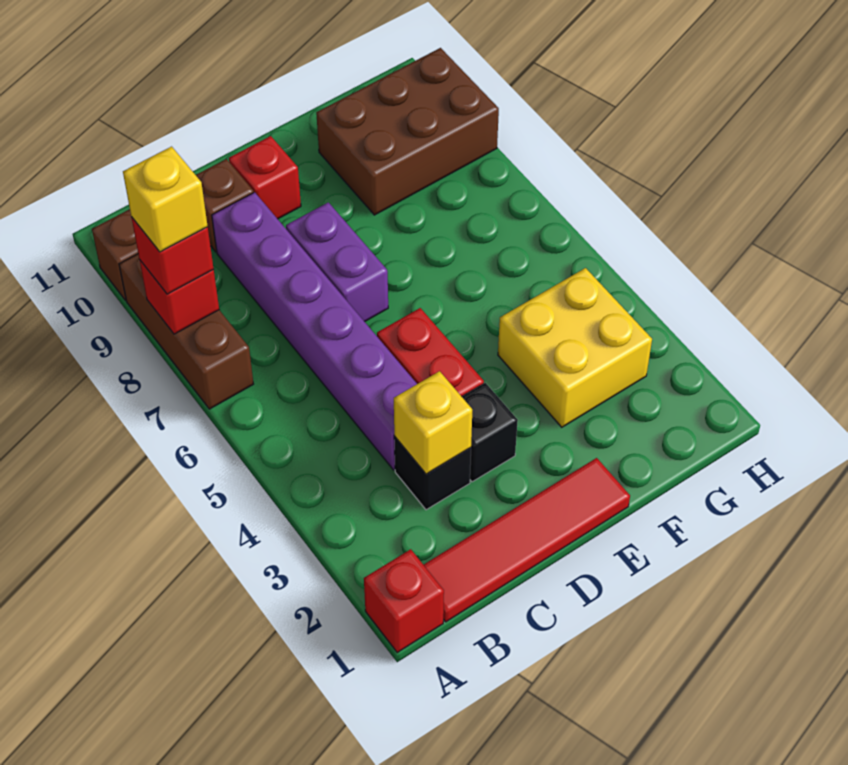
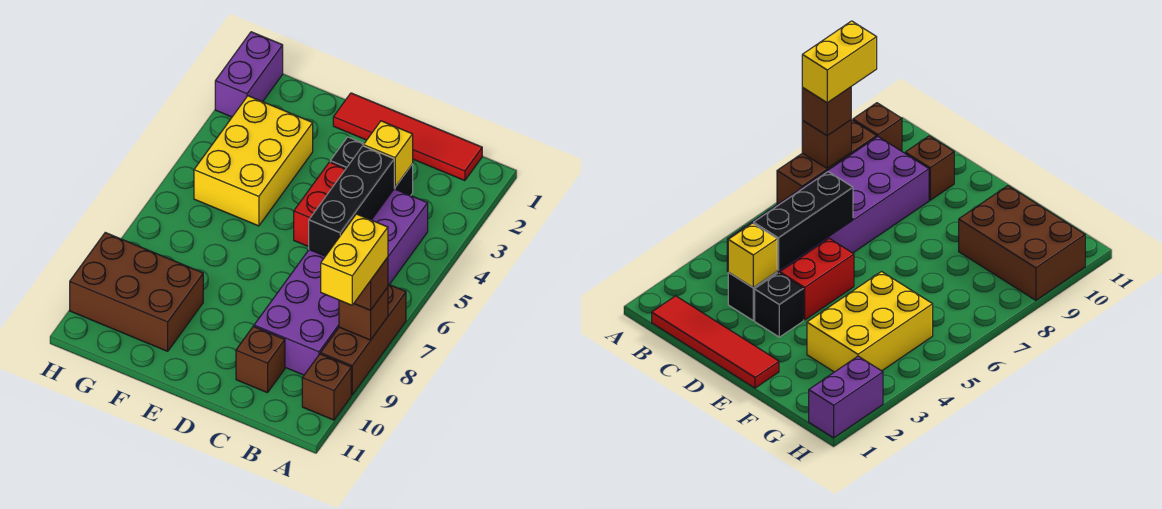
red brick A1 level 1 -> none
red brick A8 level 2 -> brown brick A8 level 2
red brick A8 level 3 -> brown brick A8 level 3
yellow brick A8 level 4 -> yellow brick A8:A9 level 4
purple brick C4:C9 level 1 -> purple brick B4:C9 level 1
none -> black brick C4:C6 level 2
purple brick D7:D8 level 1 -> purple brick H1:H2 level 1
red brick D10 level 1 -> none
yellow brick F3:G4 level 1 -> yellow brick F3:G5 level 1

